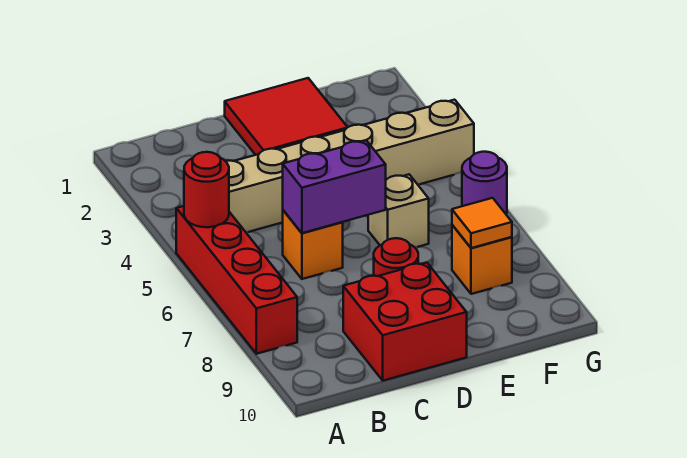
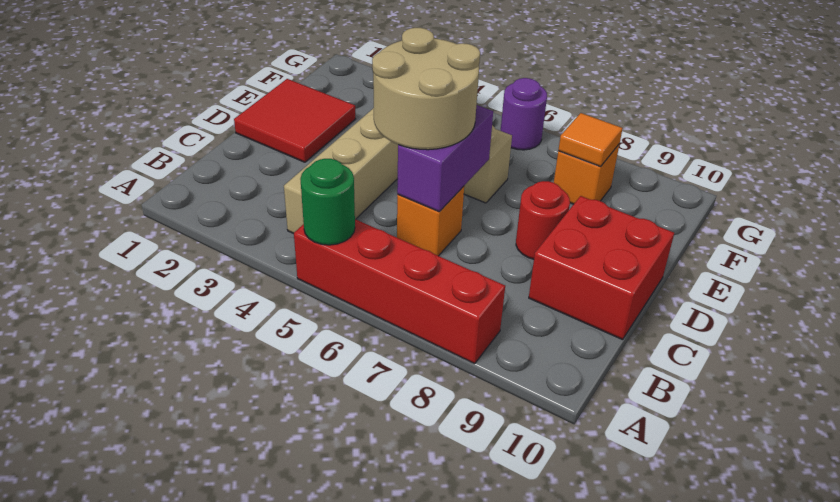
red round brick A5 level 2 -> green round brick A5 level 2
none -> tan round brick C5:D6 level 3

